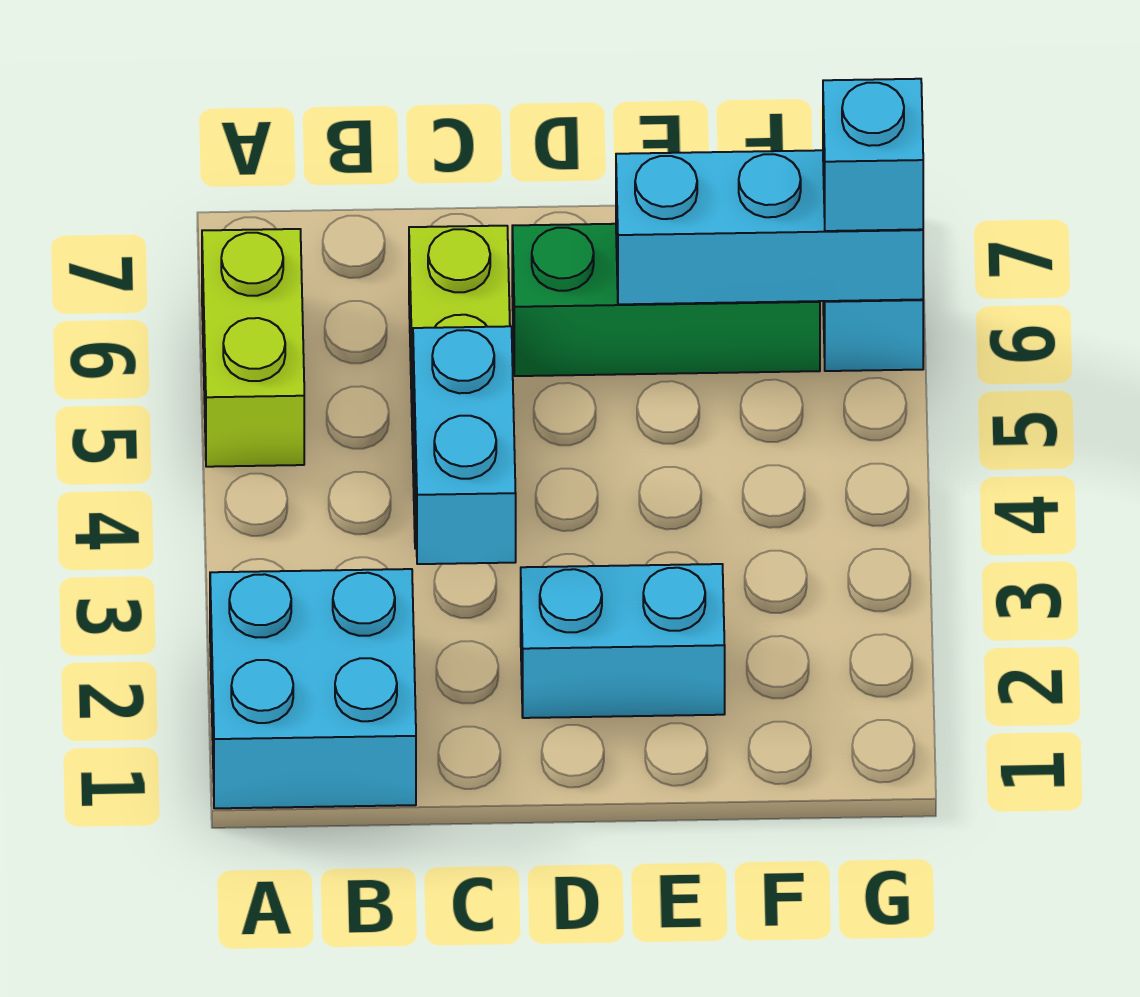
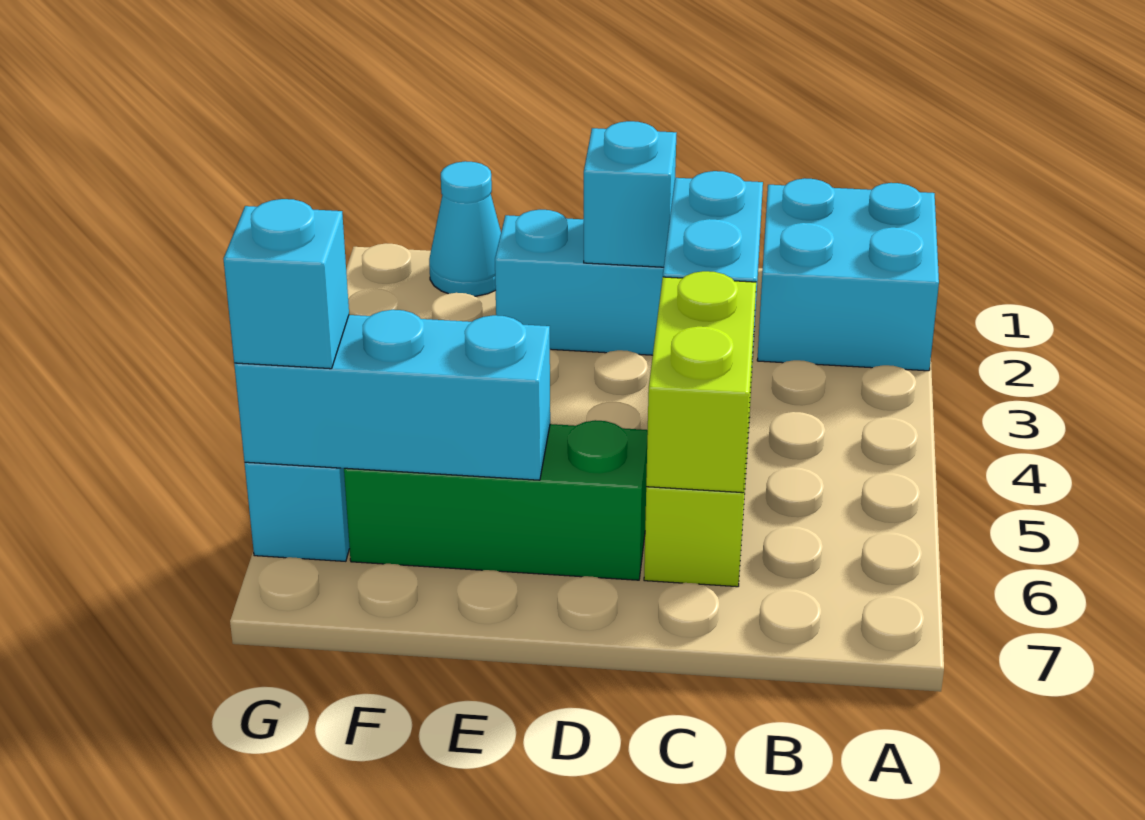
lime brick A5:A6 level 1 -> lime brick C5:C6 level 2
none -> cyan brick D2 level 2
none -> cyan cone F1 level 1

